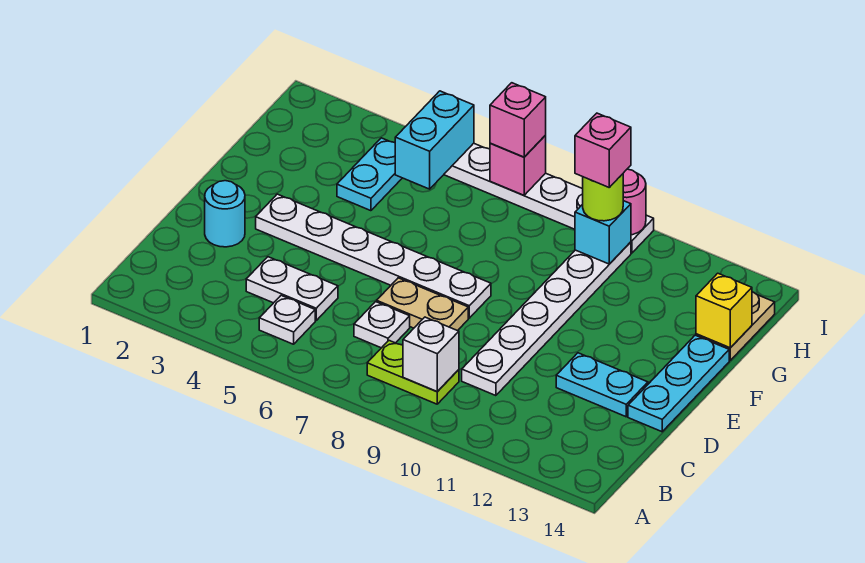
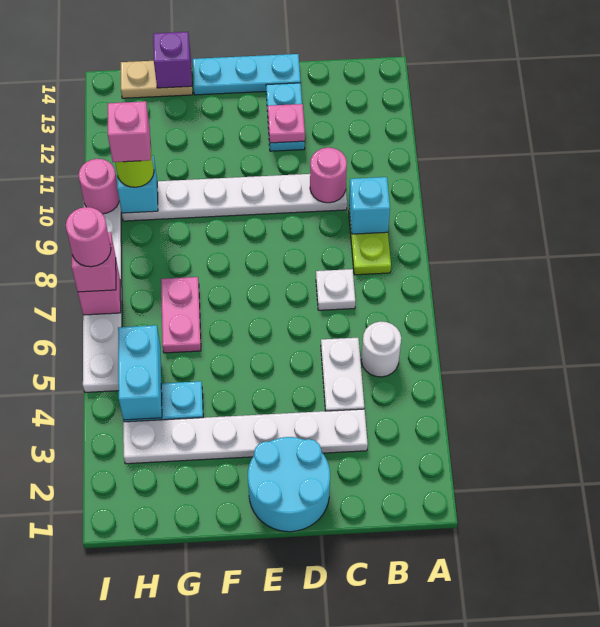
white plate B5 level 1 -> white round brick B5 level 1
white brick B9 level 2 -> cyan brick B9 level 2
none -> pink round brick C10 level 2
cyan round brick D2 level 1 -> cyan round brick D1:E2 level 1
tan plate D7:D8 level 1 -> none
none -> pink plate D12 level 2
white plate E3:E8 level 1 -> white plate C3:H3 level 1
none -> pink plate G6:G7 level 1
yellow brick G14 level 2 -> purple brick G14 level 2
cyan brick H5:I5 level 2 -> cyan brick H4:H5 level 2
none -> pink round brick I7 level 4

